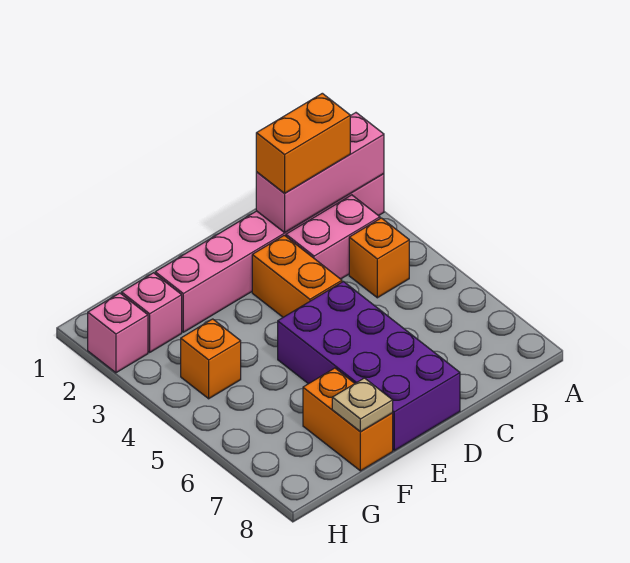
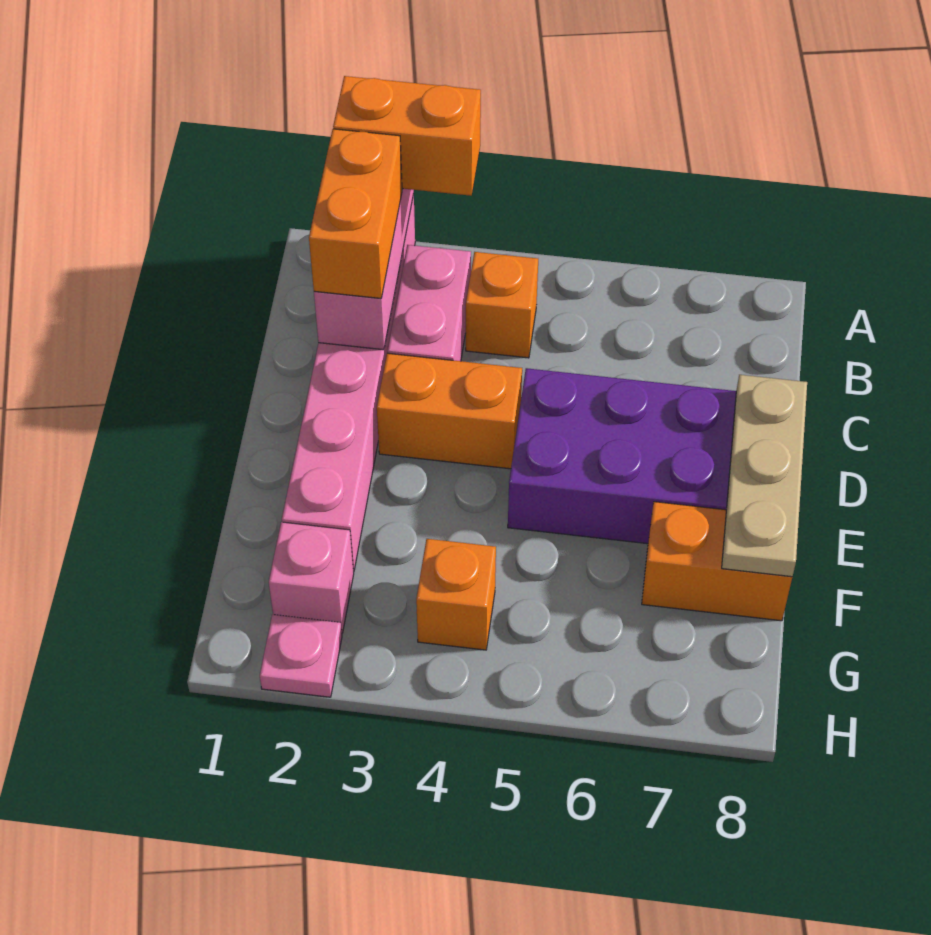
none -> orange brick A2:A3 level 3
tan plate F8 level 2 -> tan plate D8:F8 level 2
pink brick H2 level 1 -> pink plate H2 level 1

